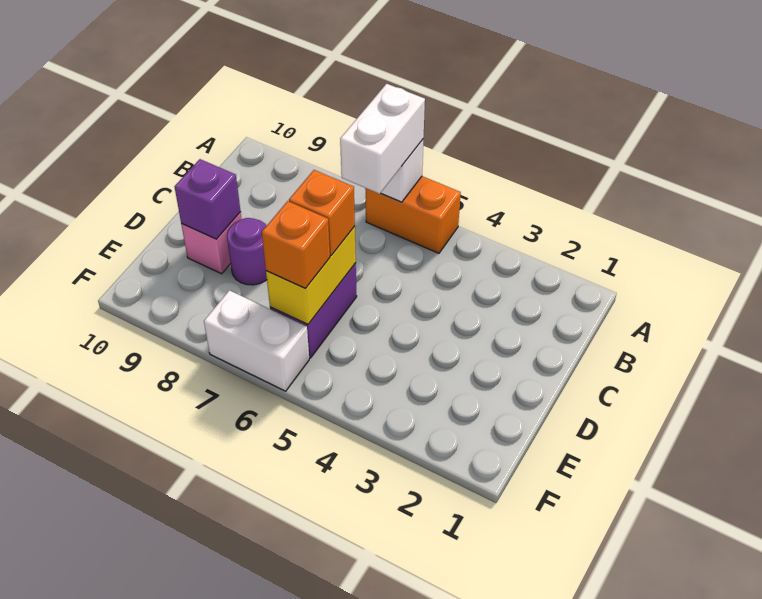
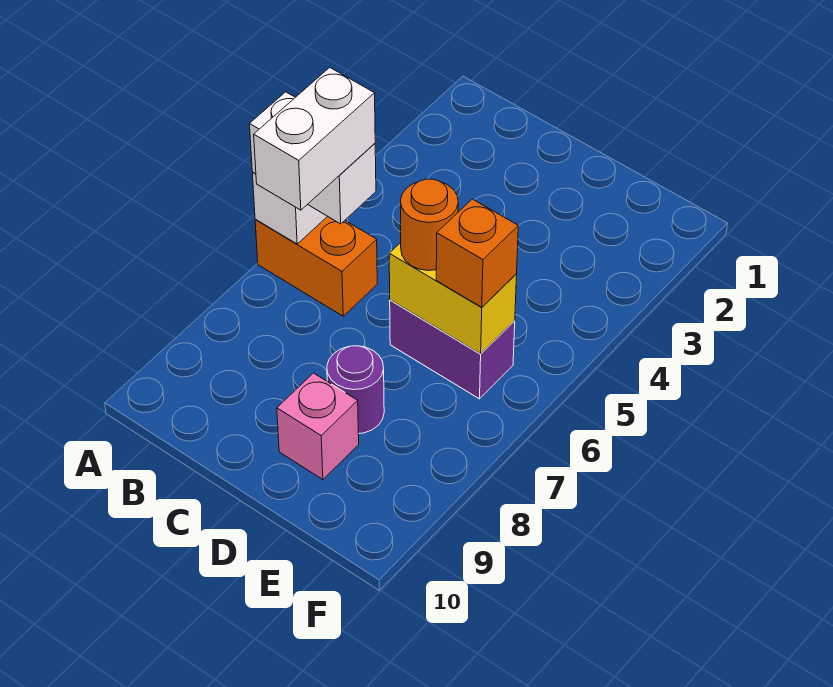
orange brick A5:A6 level 1 -> orange brick A6:B6 level 1
orange brick D6 level 3 -> orange round brick D6 level 3
purple brick D9 level 2 -> none
white brick F6:F7 level 1 -> white brick B6:B7 level 4

